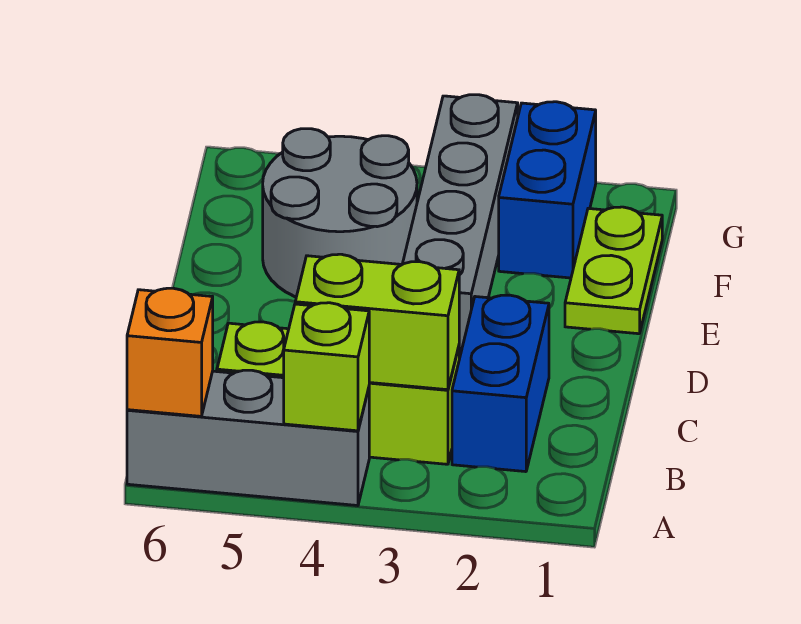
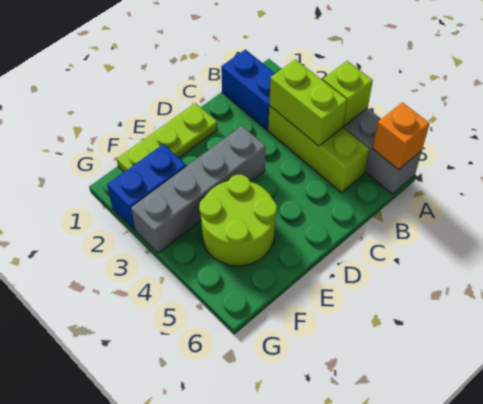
blue brick B2:C2 level 1 -> blue brick B1:B2 level 1
lime plate E1:F1 level 1 -> lime plate D1:F1 level 1
grey round brick E4:F5 level 1 -> lime round brick E4:F5 level 1

